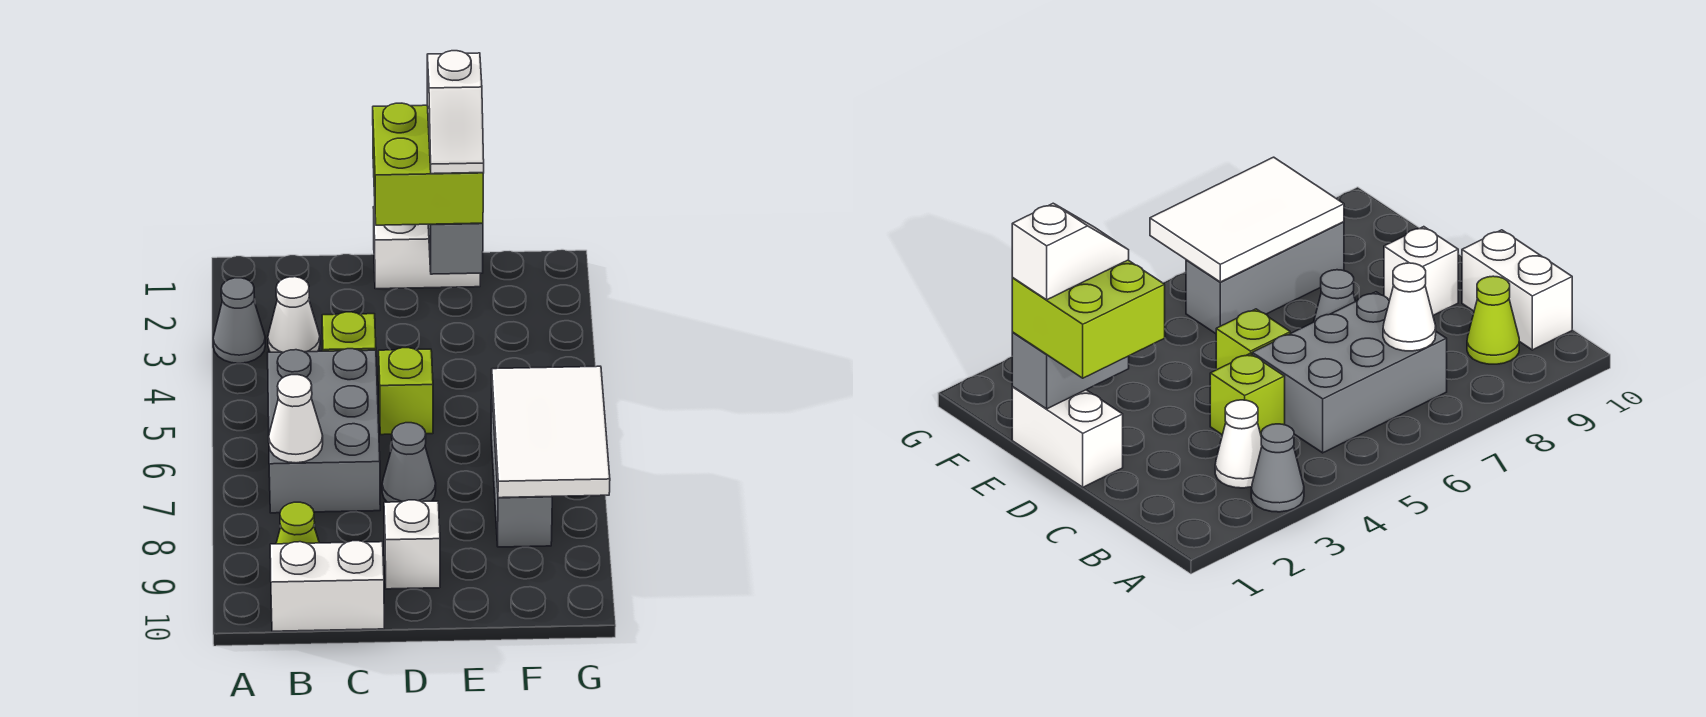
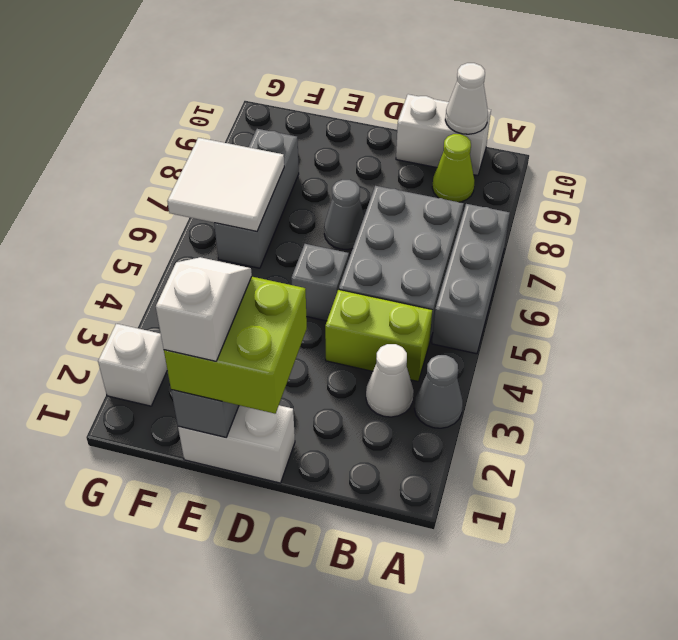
none -> grey brick A5:A7 level 1
white cone B7 level 2 -> white cone B10 level 2
lime brick C4 level 1 -> lime brick B4:C4 level 1
lime brick D5 level 1 -> grey brick D5 level 1
white brick D9 level 1 -> white brick G2 level 1
white tile F6:G8 level 2 -> white tile F6:G7 level 2

